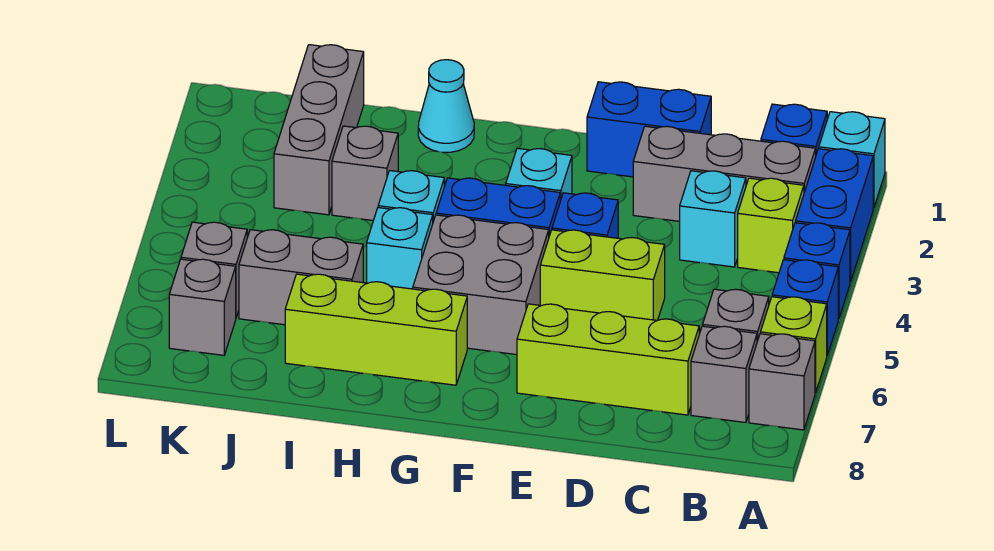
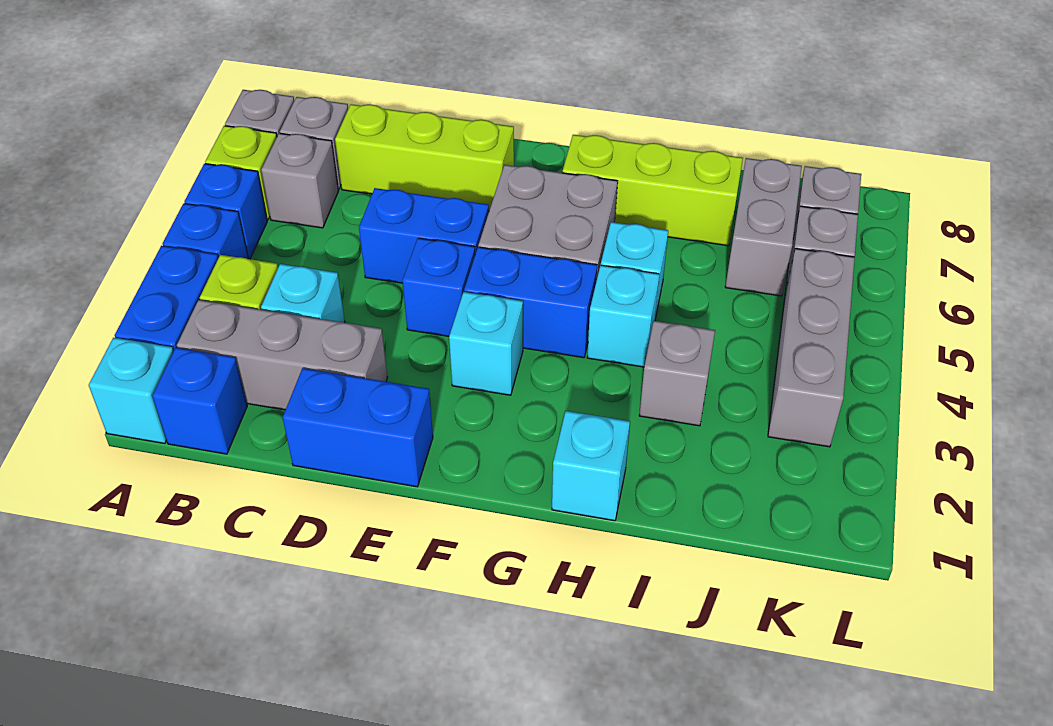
lime brick D5:E5 level 1 -> blue brick D5:E5 level 1
cyan cone H1 level 1 -> cyan brick H1 level 1
grey brick I6:J6 level 1 -> grey brick J6:J7 level 1
grey brick J1:J3 level 1 -> grey brick K3:K5 level 1

